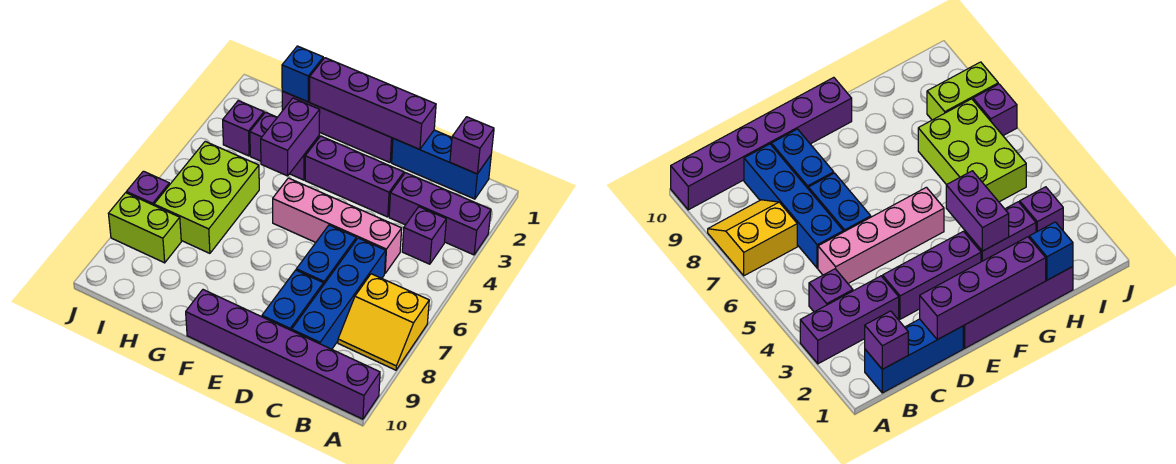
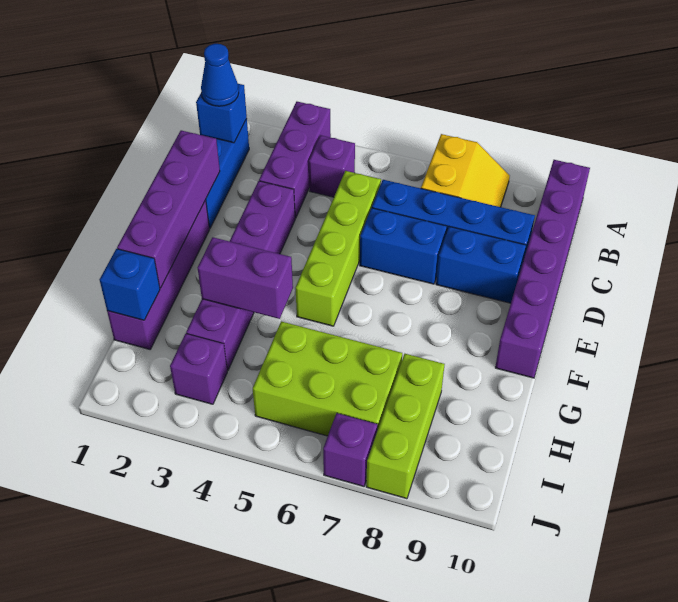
purple brick B1 level 2 -> blue brick B1 level 2
none -> blue cone B1 level 3
pink brick C5:F5 level 1 -> lime brick C5:F5 level 1
lime brick I8:J8 level 1 -> lime brick H8:J8 level 1

